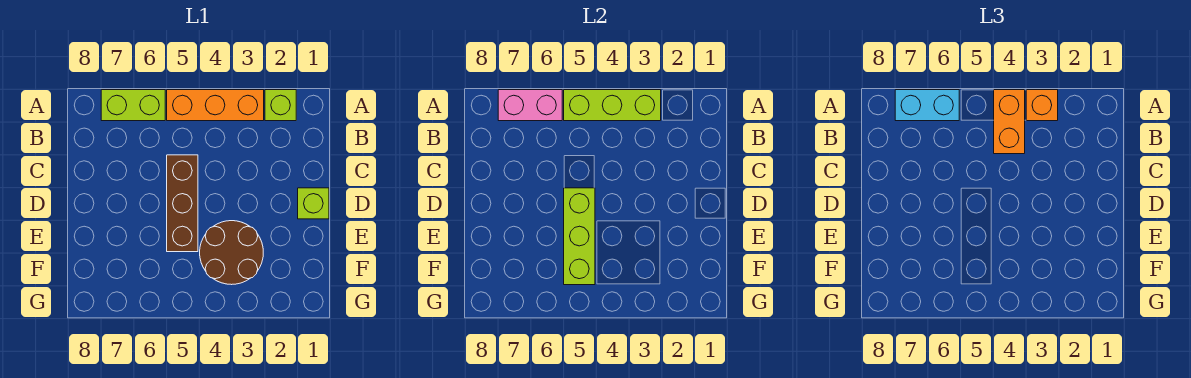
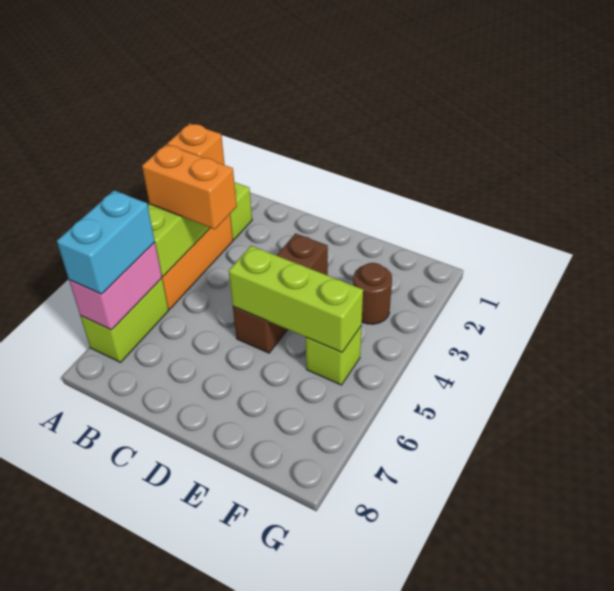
brown brick C5:E5 level 1 -> brown brick D3:D5 level 1
lime brick D1 level 1 -> lime brick F5 level 1
brown round brick E3:F4 level 1 -> brown round brick F3 level 1

